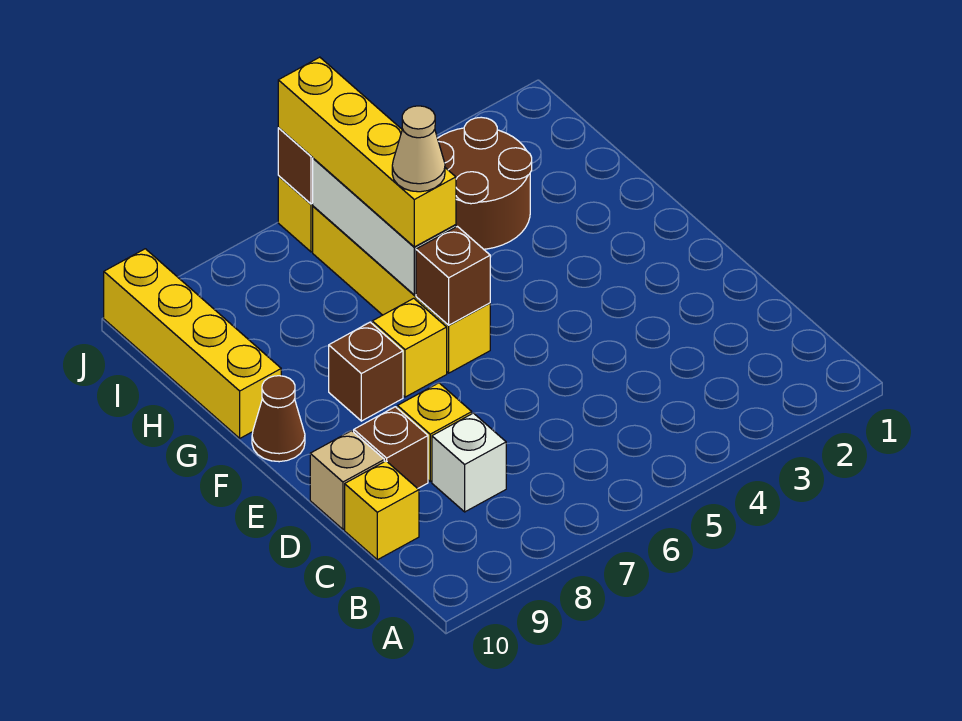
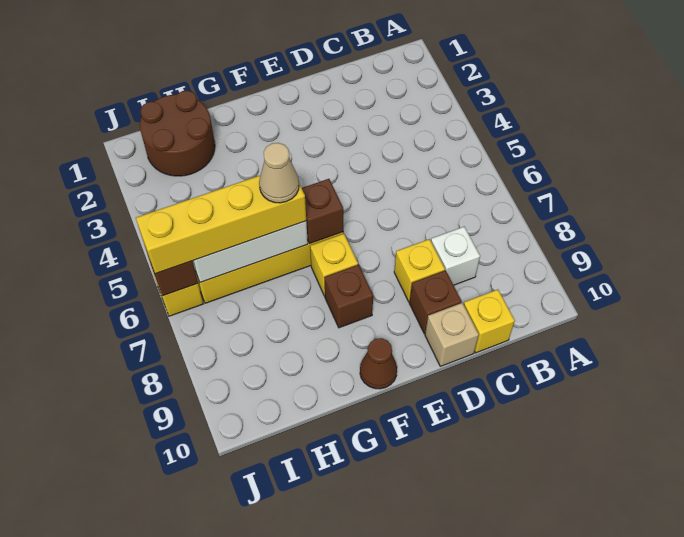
yellow brick G10:J10 level 1 -> none
brown round brick H3:I4 level 1 -> brown round brick H1:I2 level 1

